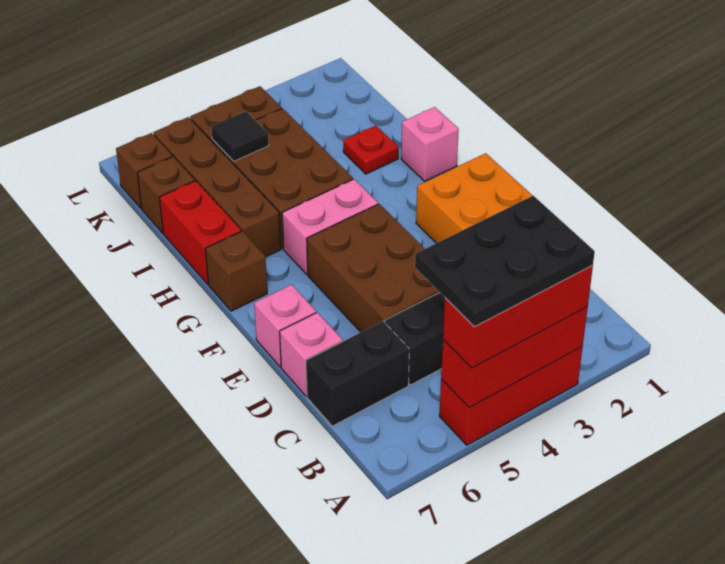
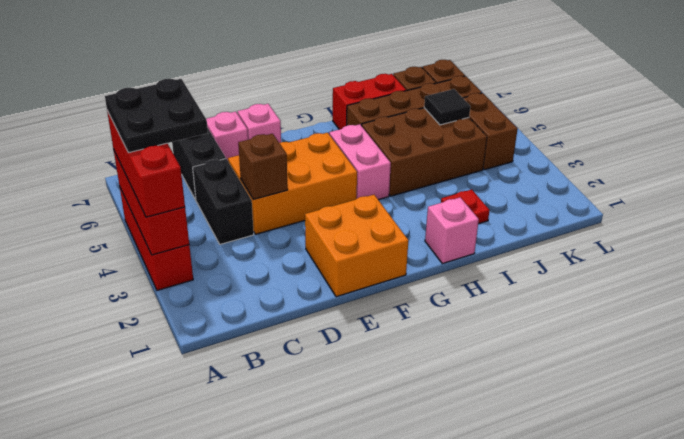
black plate A3:B5 level 4 -> black plate A4:B5 level 4
brown brick D4:F5 level 1 -> orange brick D4:F5 level 1
brown brick G7 level 1 -> brown brick D4 level 2

